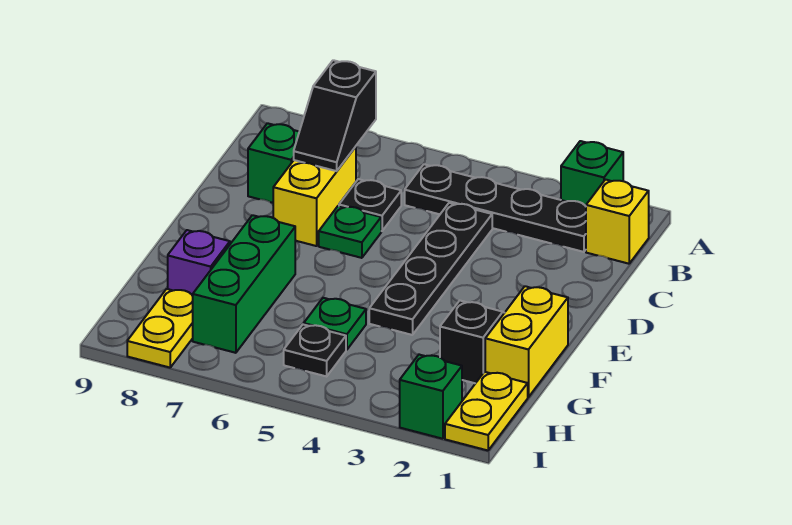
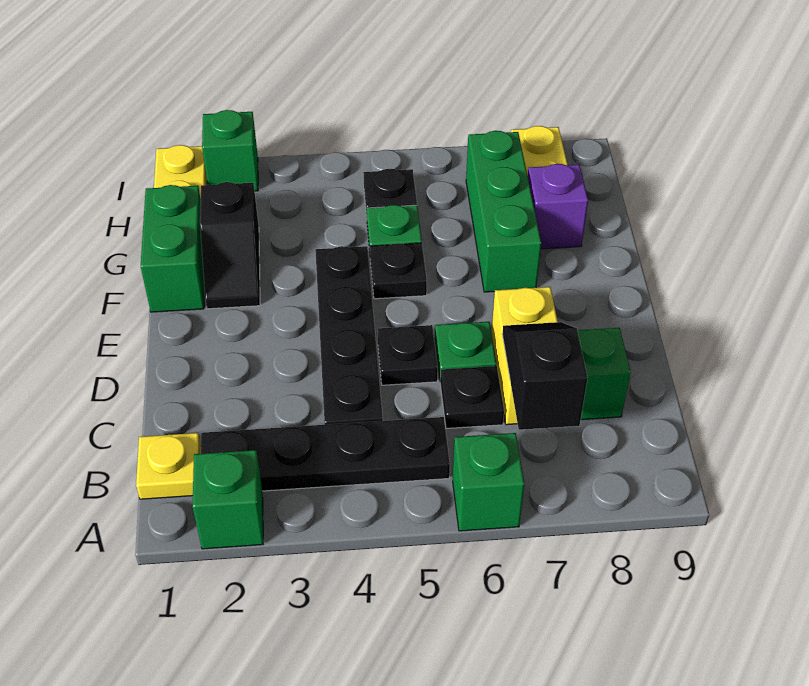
none -> green brick A6 level 1
yellow brick B1 level 1 -> yellow plate B1 level 1
none -> black plate D5 level 1
yellow brick F1:G1 level 1 -> green brick F1:G1 level 1
none -> black plate F5 level 1

